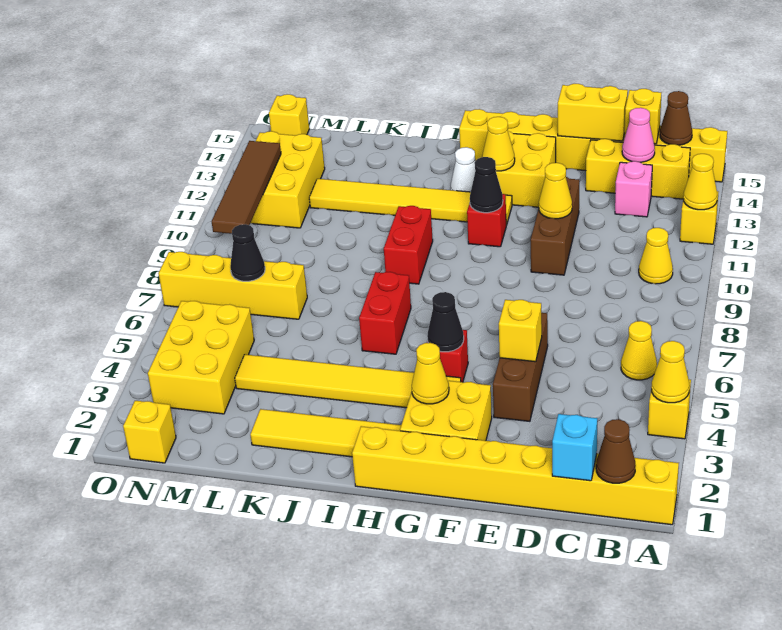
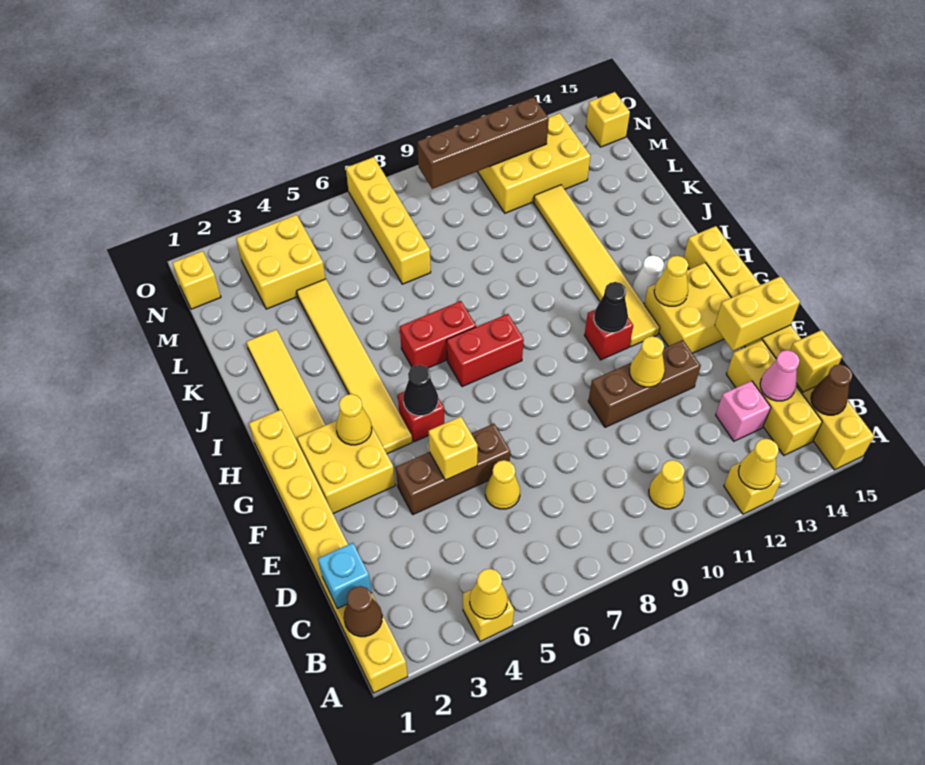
yellow cone B6 level 1 -> yellow cone D6 level 1
yellow brick D15:E15 level 2 -> yellow brick E14:E15 level 2
red brick I9:I10 level 1 -> red brick H7:H8 level 1
yellow brick M3:N5 level 1 -> yellow brick M3:N4 level 1
black cone M7 level 2 -> none
brown tile N9:N12 level 2 -> brown brick N9:N12 level 2

